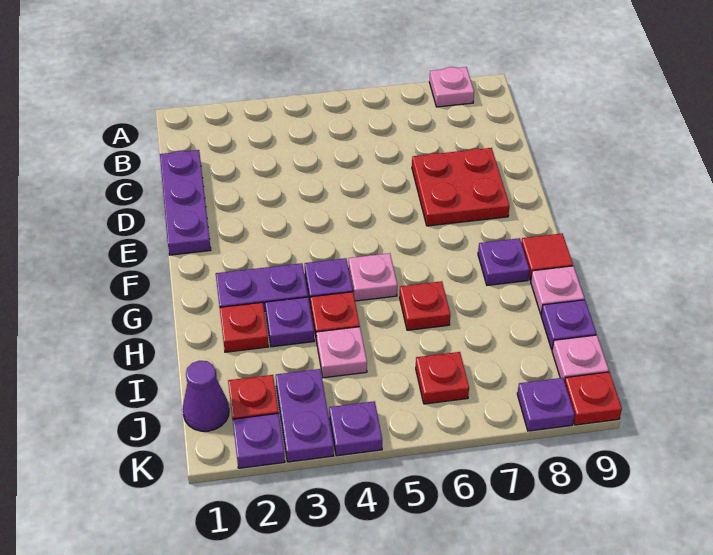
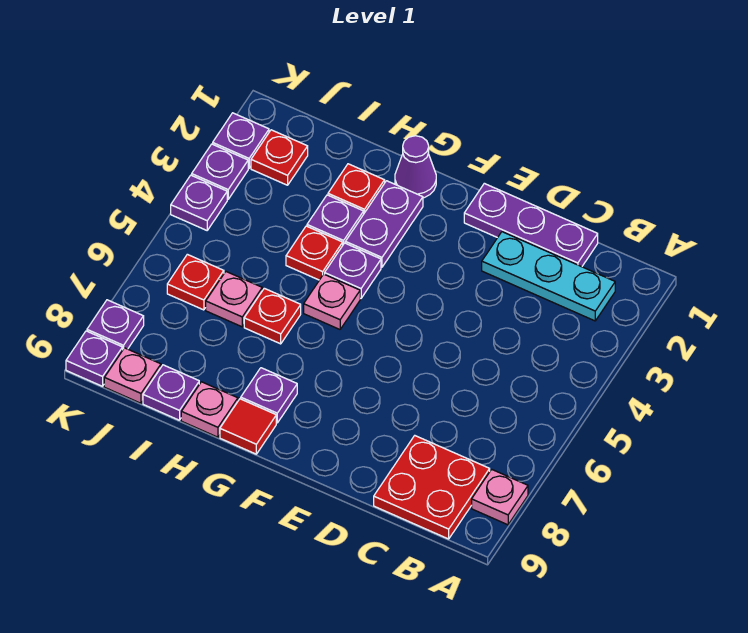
none -> cyan plate B2:D2 level 1
red plate D7:E8 level 1 -> red plate B8:C9 level 1
pink plate I4 level 1 -> pink plate I6 level 1
purple cone J1 level 1 -> purple cone G1 level 1
purple plate J3:K3 level 1 -> purple plate K3 level 1
red plate K9 level 1 -> purple plate K9 level 1

